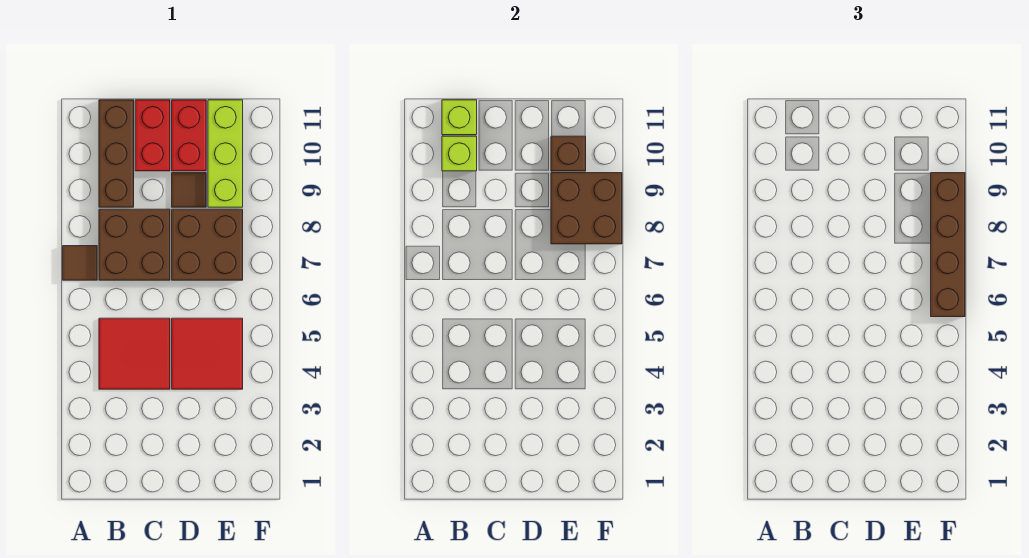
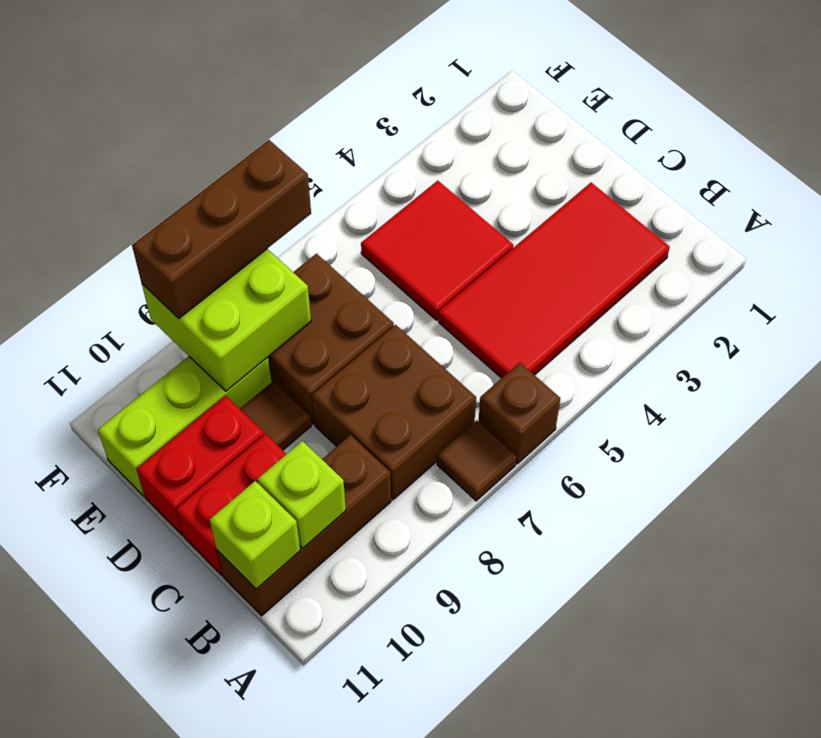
red tile B4:C5 level 1 -> red tile B2:C5 level 1
brown brick E8:F9 level 2 -> lime brick E8:F9 level 2
brown brick E10 level 2 -> brown brick A6 level 1
brown brick F6:F9 level 3 -> brown brick F7:F9 level 3

